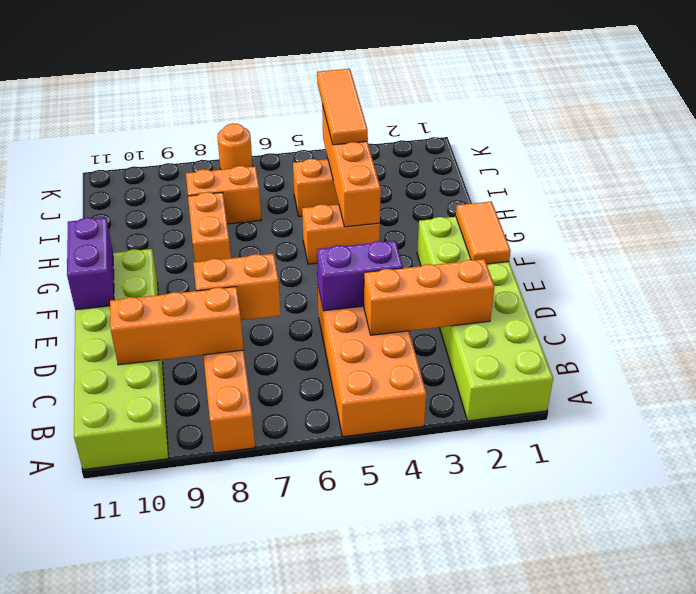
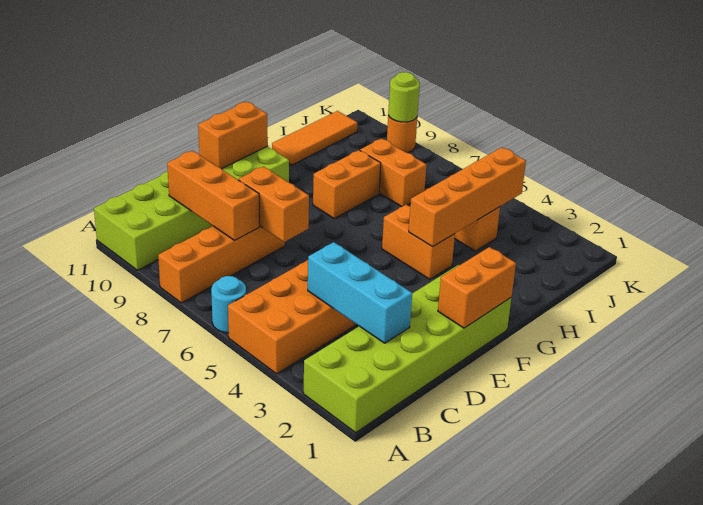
none -> cyan round brick A6 level 1
orange brick C2:C4 level 2 -> cyan brick C2:C4 level 2
purple brick D4:D5 level 2 -> none
orange tile E1:F1 level 2 -> orange brick E1:F1 level 2
purple brick E11:F11 level 2 -> orange brick E11:F11 level 2
orange tile I4:K4 level 3 -> orange tile H11:J11 level 1
orange round brick K7 level 1 -> orange round brick K9 level 1
none -> lime round brick K9 level 2

